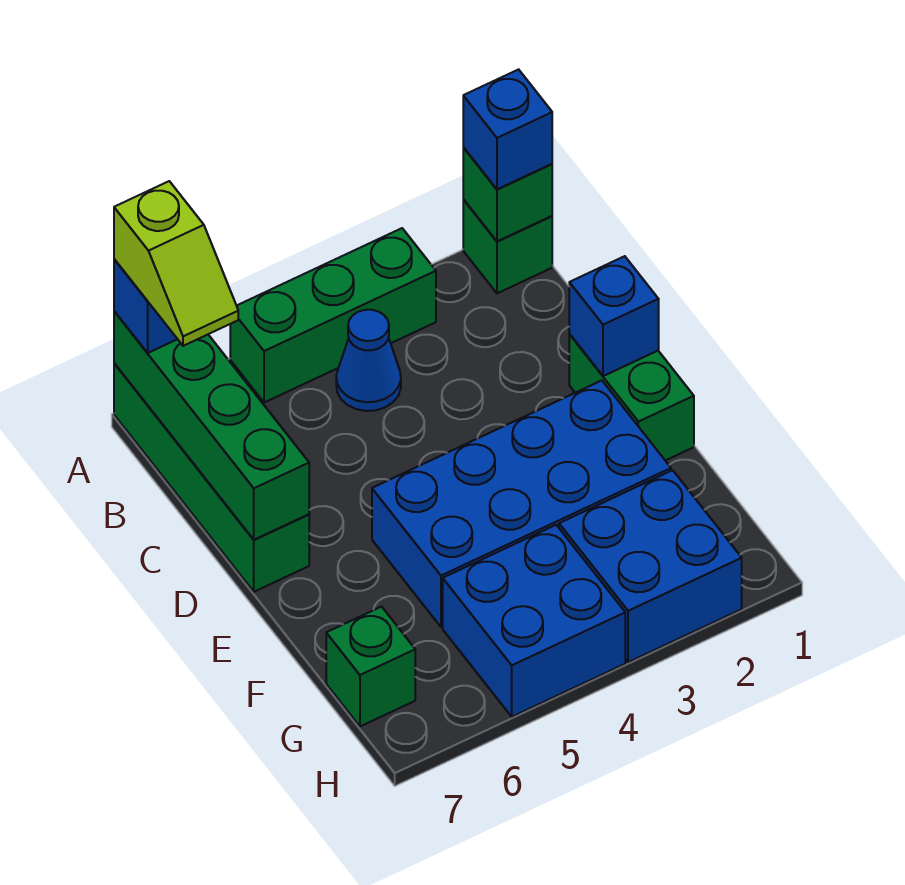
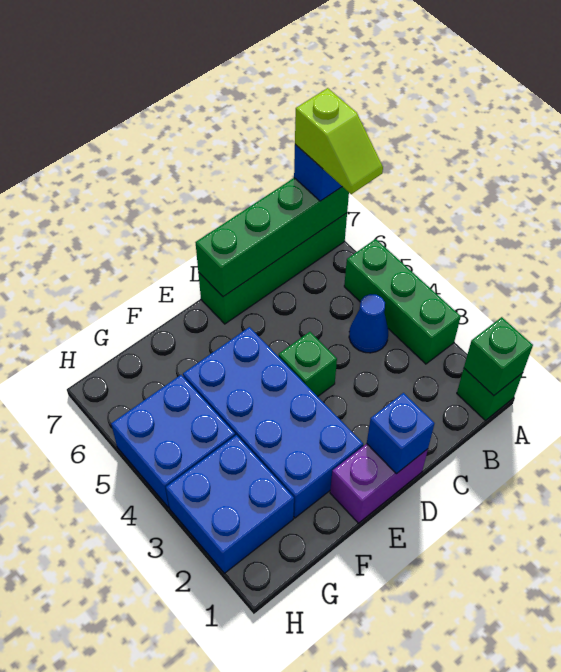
blue brick A1 level 3 -> none
lime slope A7:B7 level 4 top A -> lime slope A6:A7 level 4 top 7
green brick D1:E1 level 1 -> purple brick D1:E1 level 1
green brick G7 level 1 -> green brick D4 level 1

